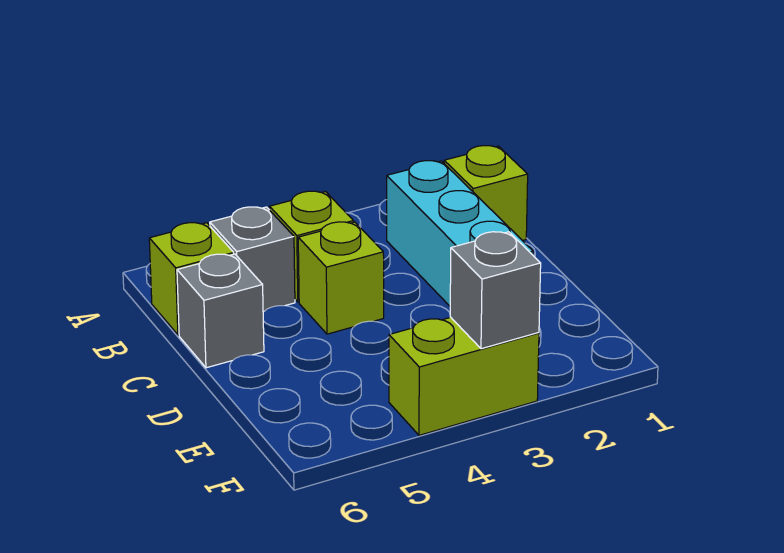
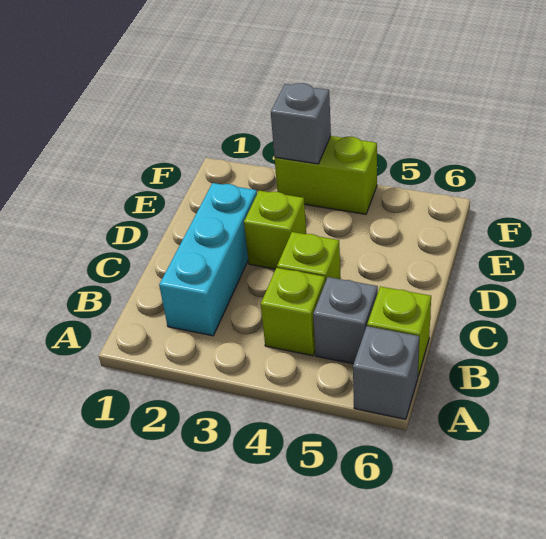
lime brick B1 level 1 -> lime brick D3 level 1
grey brick C6 level 1 -> grey brick A6 level 1

